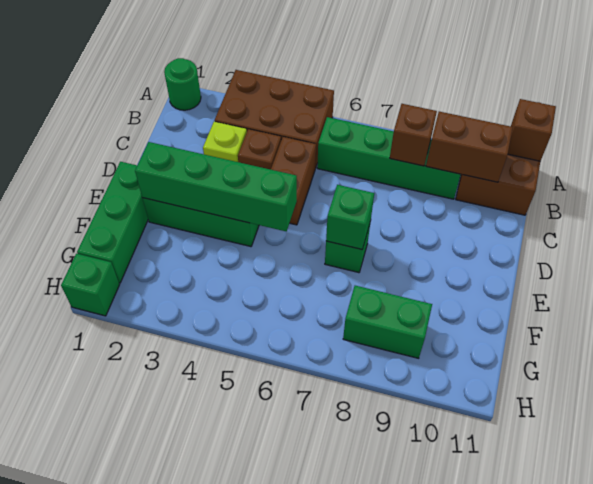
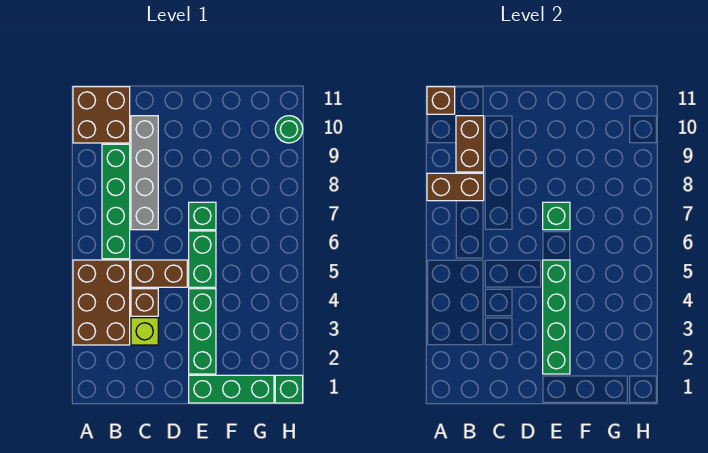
green round brick A1 level 1 -> green round brick H10 level 1
brown brick B8 level 2 -> brown brick A8:B8 level 2
none -> grey brick C7:C10 level 1
green brick G8:G9 level 1 -> green brick E5:E6 level 1

